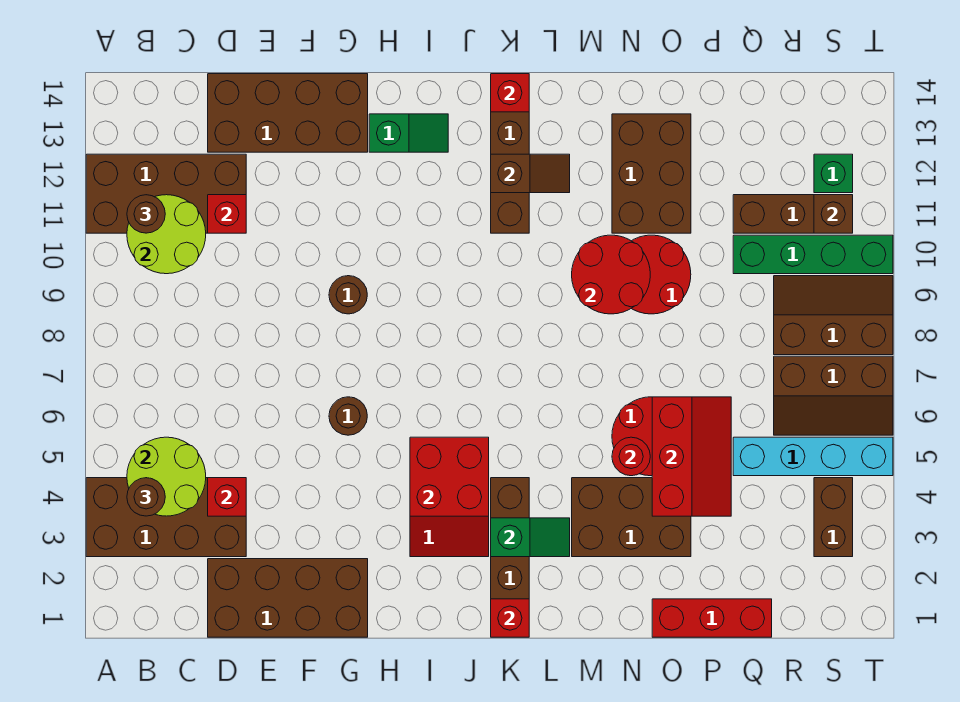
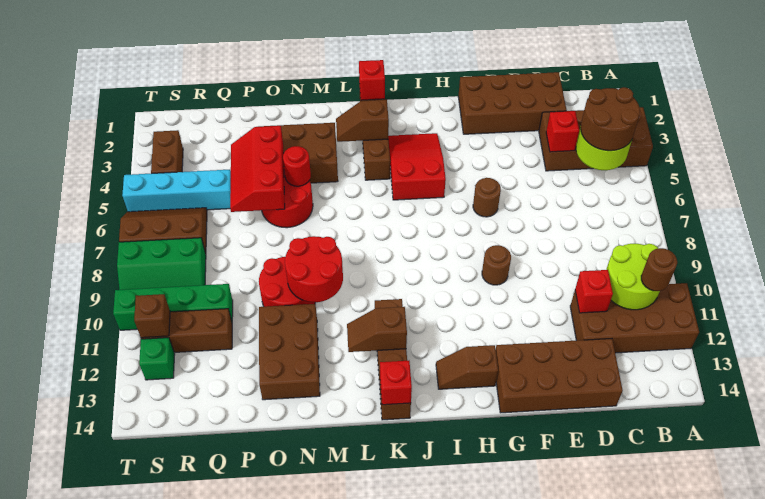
brown round brick B4 level 3 -> brown round brick B4:C5 level 3
green slope H13:I13 level 1 top H -> brown slope H13:I13 level 1 top H
red brick I4:J5 level 2 -> none
green slope K3:L3 level 2 top K -> brown slope K3:L3 level 2 top K
red brick O1:Q1 level 1 -> none
brown slope R8:T9 level 1 top 8 -> green slope R8:T9 level 1 top 8

